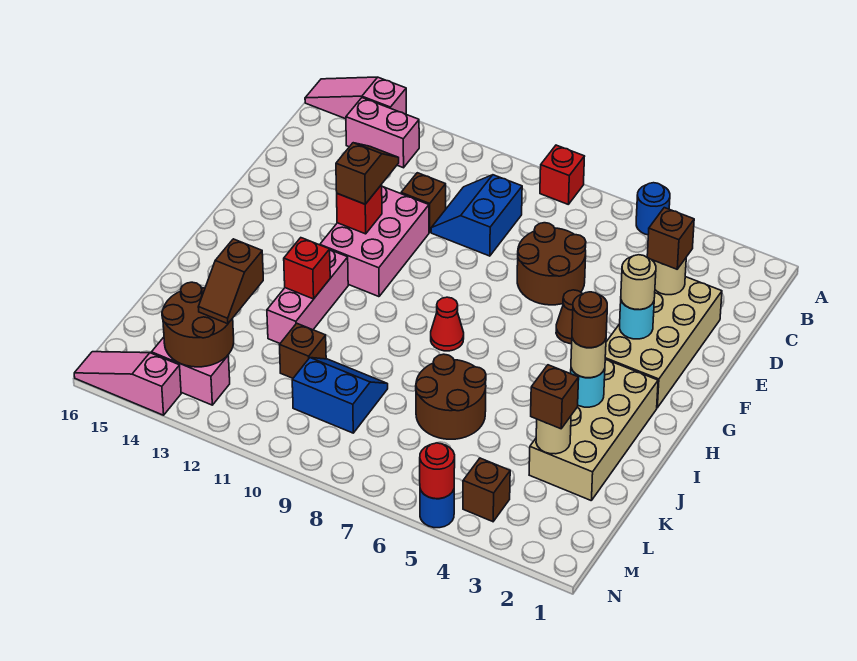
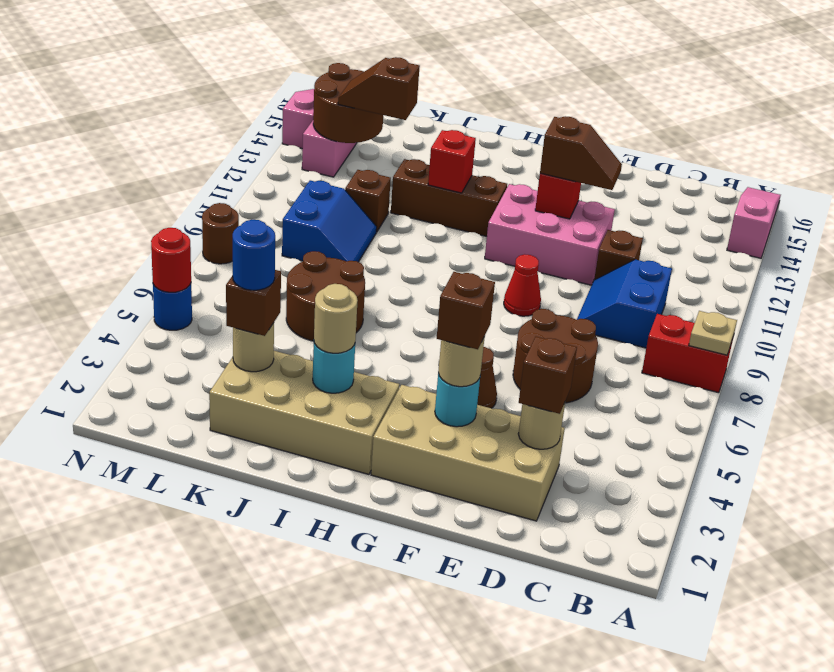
blue round brick A5 level 1 -> blue round brick K3 level 4
red brick A8 level 1 -> red brick A8:B8 level 1
none -> tan plate A8 level 2
pink brick B13:B14 level 1 -> none
blue slope C9:D10 level 1 top 9 -> blue slope C9:D10 level 1 top C
red cone H8 level 1 -> red cone F9 level 1
pink brick H12:J12 level 1 -> brown brick H12:J12 level 1
brown round brick I3 level 4 -> brown round brick N8 level 1
brown brick M4 level 1 -> brown brick F3 level 4

